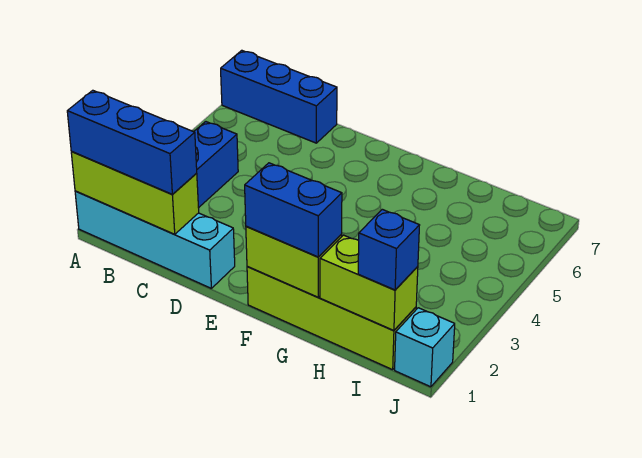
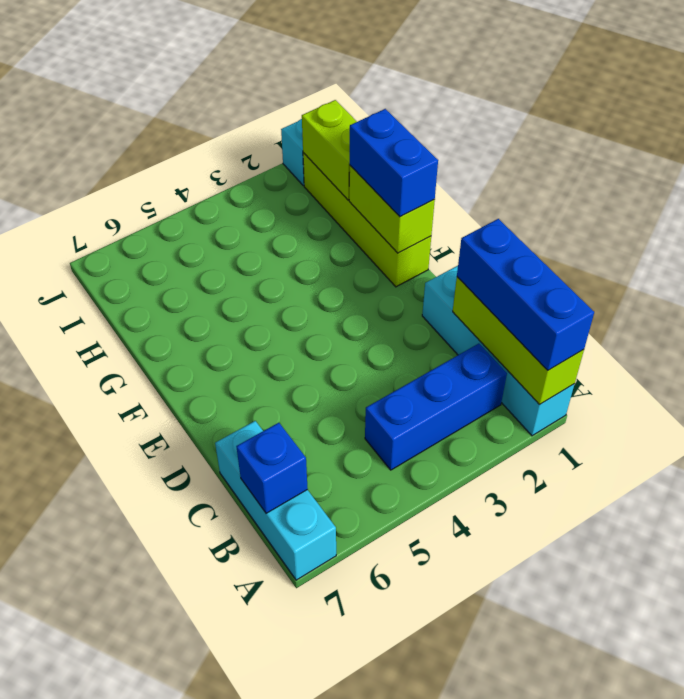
blue brick A7:C7 level 1 -> cyan brick A7:C7 level 1
blue brick I1 level 3 -> blue brick B7 level 2

